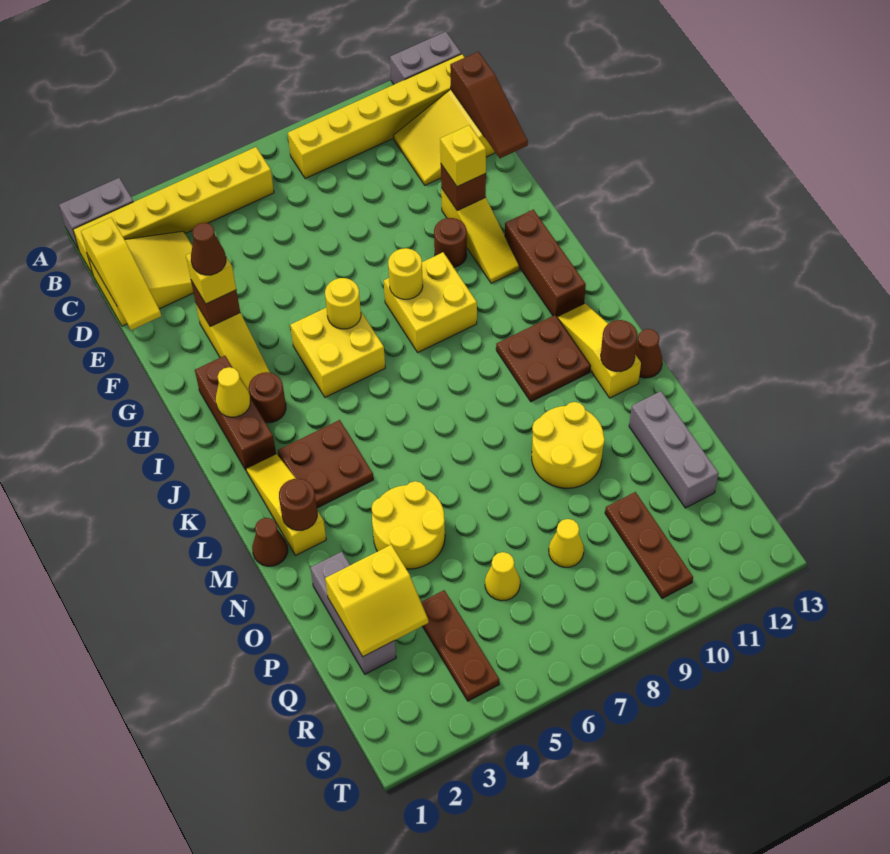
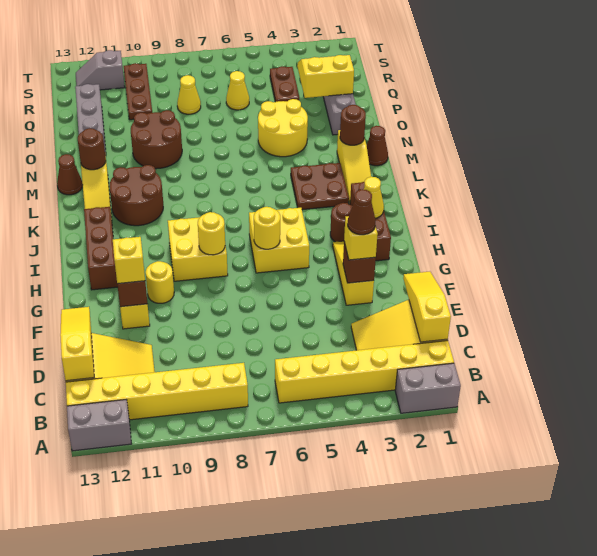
brown slope C13:E13 level 2 top C -> yellow slope C13:E13 level 2 top C
brown round brick G10 level 1 -> yellow round brick G10 level 1
brown plate K10:L11 level 1 -> brown round brick K10:L11 level 1
yellow round brick N9:O10 level 1 -> brown round brick N9:O10 level 1
brown plate Q4:S4 level 1 -> brown plate Q4:R4 level 1
none -> grey slope S11:S12 level 1 top 11

